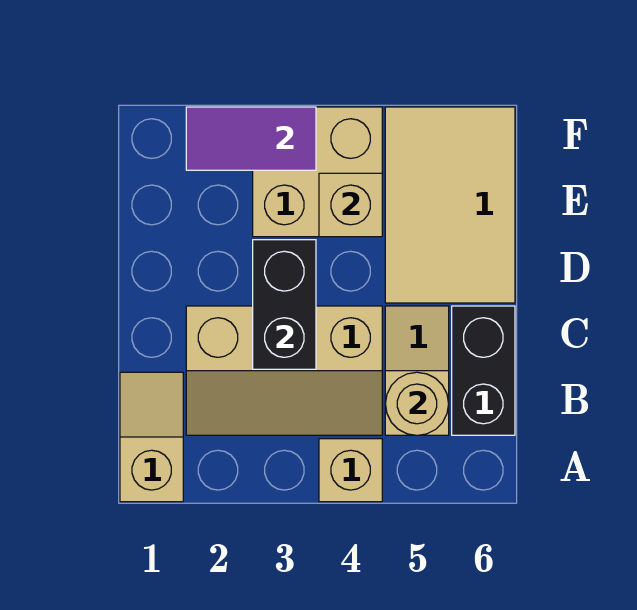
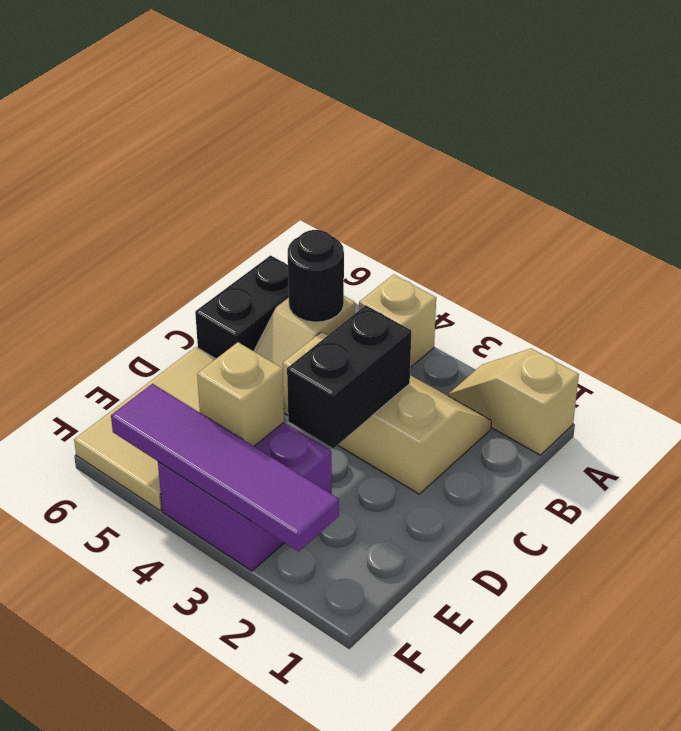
tan slope A1:B1 level 1 top A -> tan slope A1:A2 level 1 top 1
tan round brick B5 level 2 -> black round brick B5 level 2
tan brick E3:F4 level 1 -> purple brick E3:F4 level 1
purple tile F2:F3 level 2 -> purple tile F2:F5 level 2

